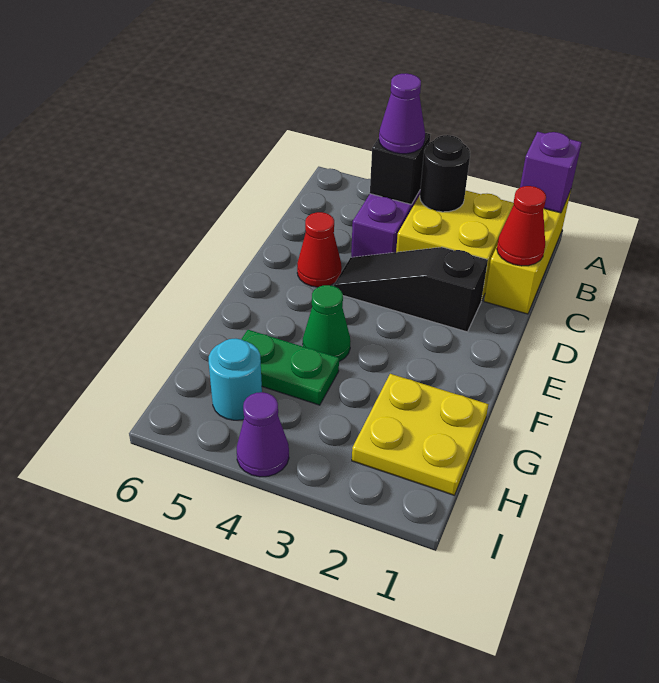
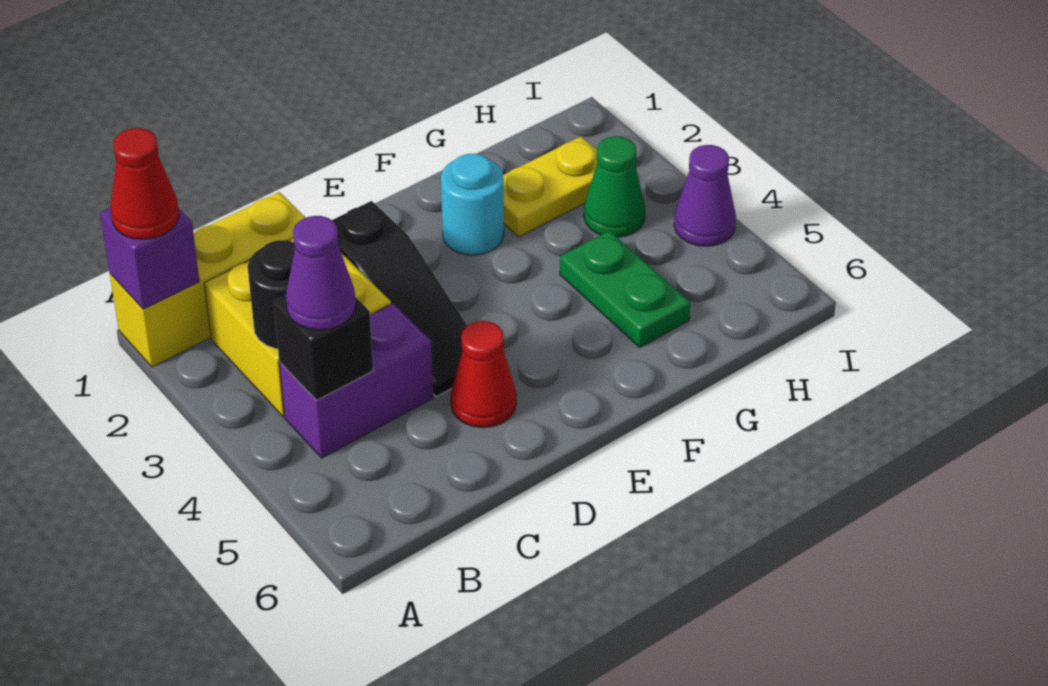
red cone C1 level 2 -> red cone A1 level 3
green cone F4 level 1 -> green cone H3 level 1
yellow plate G1:H2 level 1 -> yellow plate G2:H2 level 1
cyan round brick H5 level 1 -> cyan round brick F2 level 1

